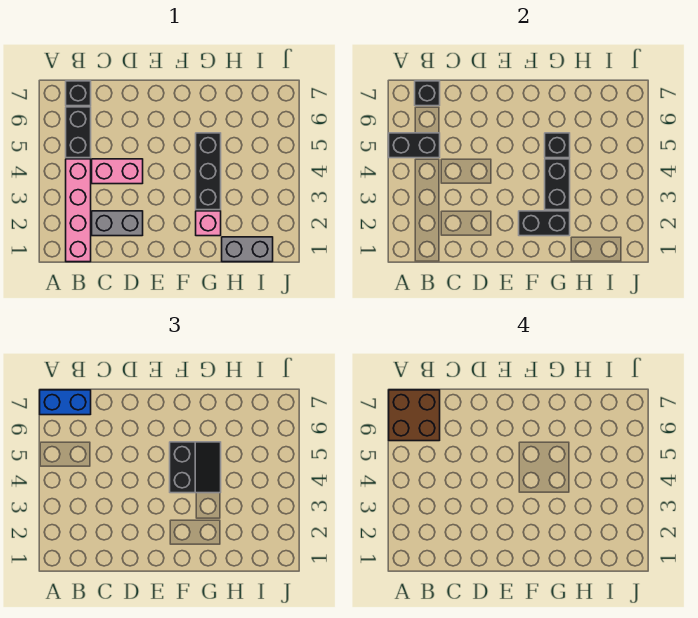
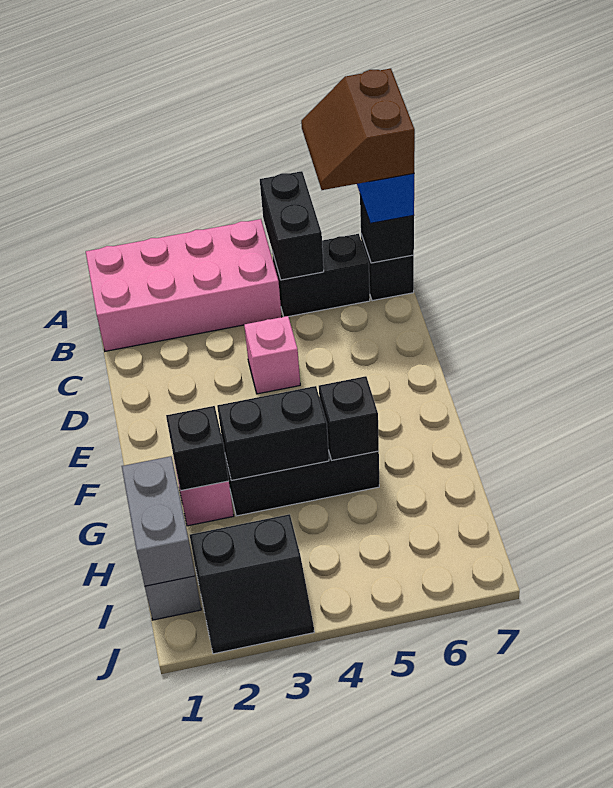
brown brick A6:B7 level 4 -> brown slope A6:B7 level 4 top 7
pink brick B1:B4 level 1 -> pink brick A1:B4 level 1
grey brick C2:D2 level 1 -> grey brick H1:I1 level 2
pink brick C4:D4 level 1 -> pink brick D4 level 1
black brick F2:G2 level 2 -> black brick G2 level 2
black slope F4:G5 level 3 top F -> black slope I2:J3 level 1 top I

